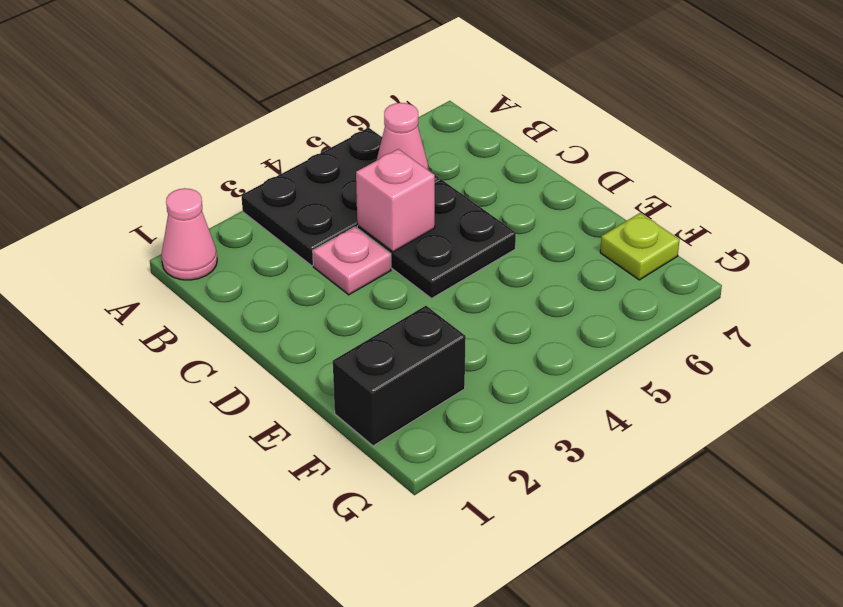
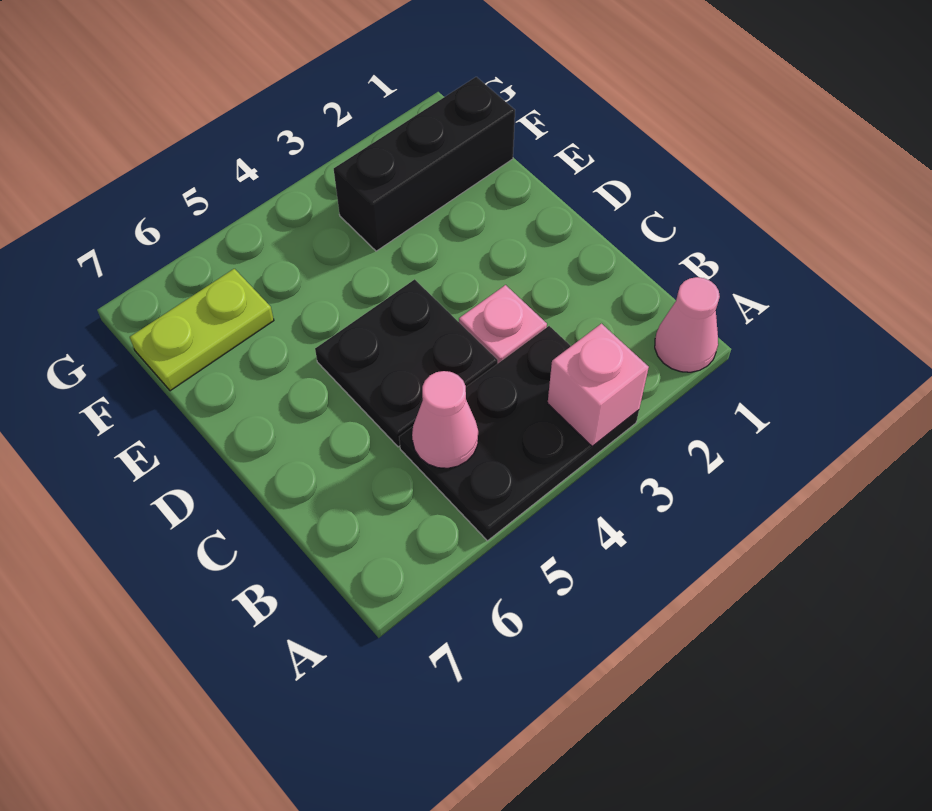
pink brick C4 level 2 -> pink brick A3 level 2
black brick F1:F2 level 1 -> black brick F1:F3 level 1
lime plate F7 level 1 -> lime plate F6:F7 level 1

